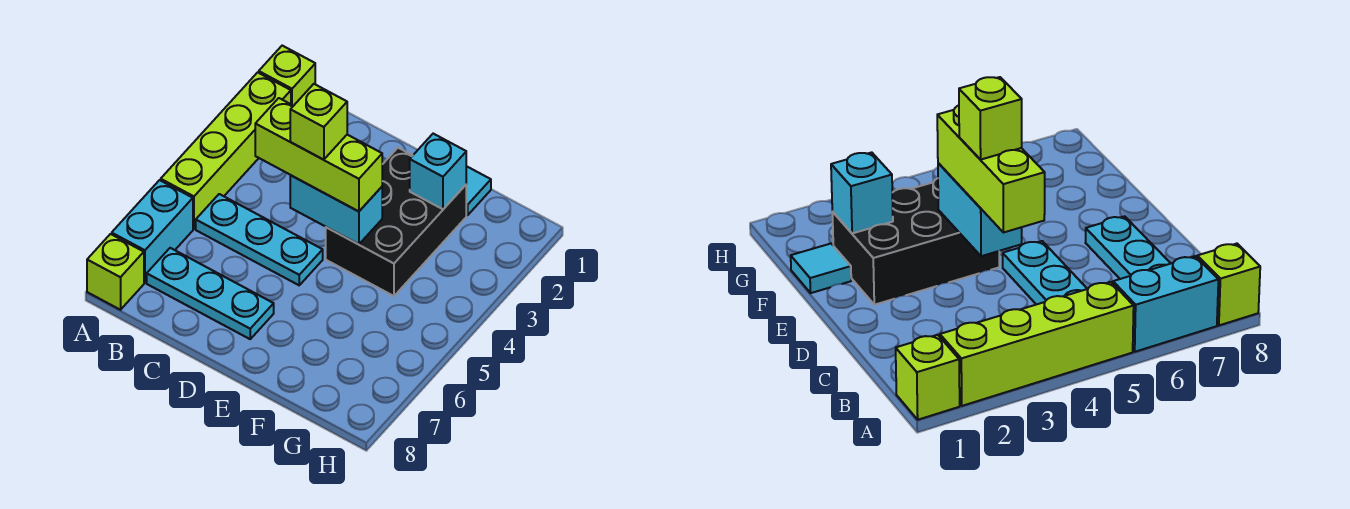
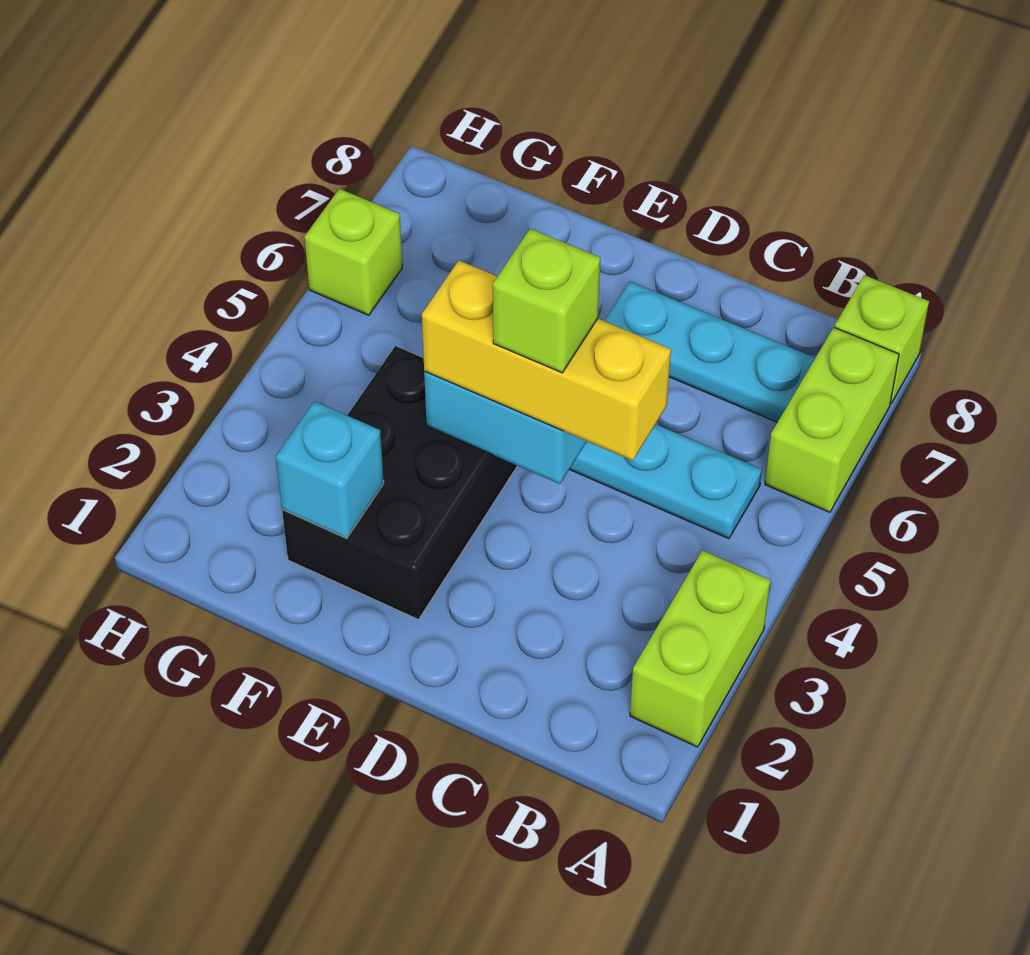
lime brick A1 level 1 -> lime brick H6 level 1
lime brick A2:A5 level 1 -> lime brick A2:A3 level 1
cyan brick A6:A7 level 1 -> lime brick A6:A7 level 1
lime brick C4:E4 level 3 -> yellow brick C4:E4 level 3
cyan tile F1 level 1 -> none

